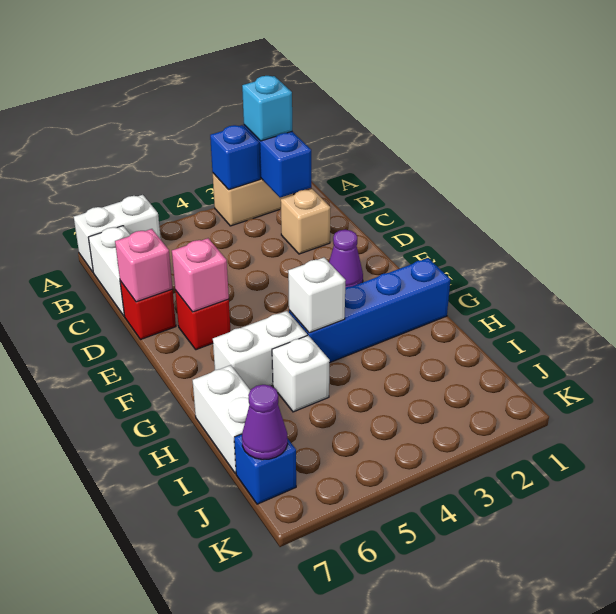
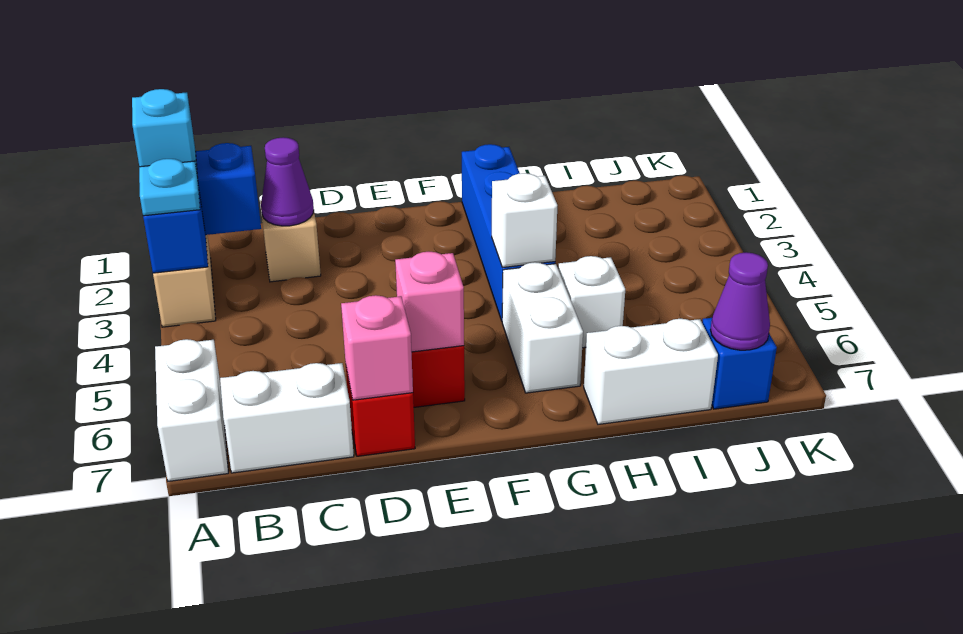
none -> cyan plate A3 level 3
purple cone E2 level 1 -> purple cone C2 level 2

